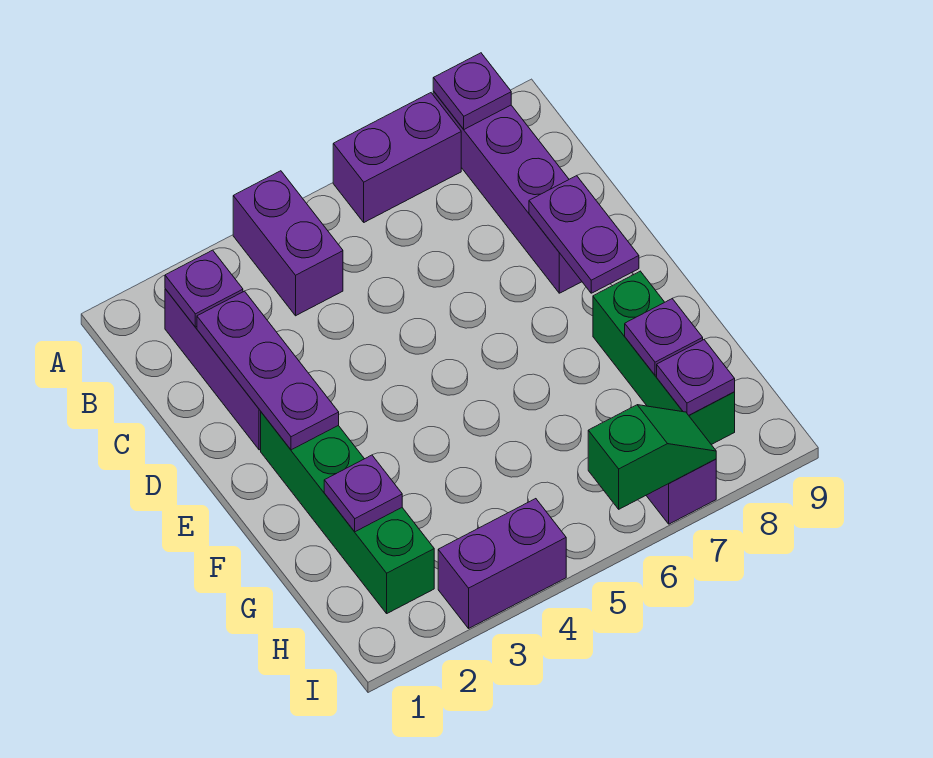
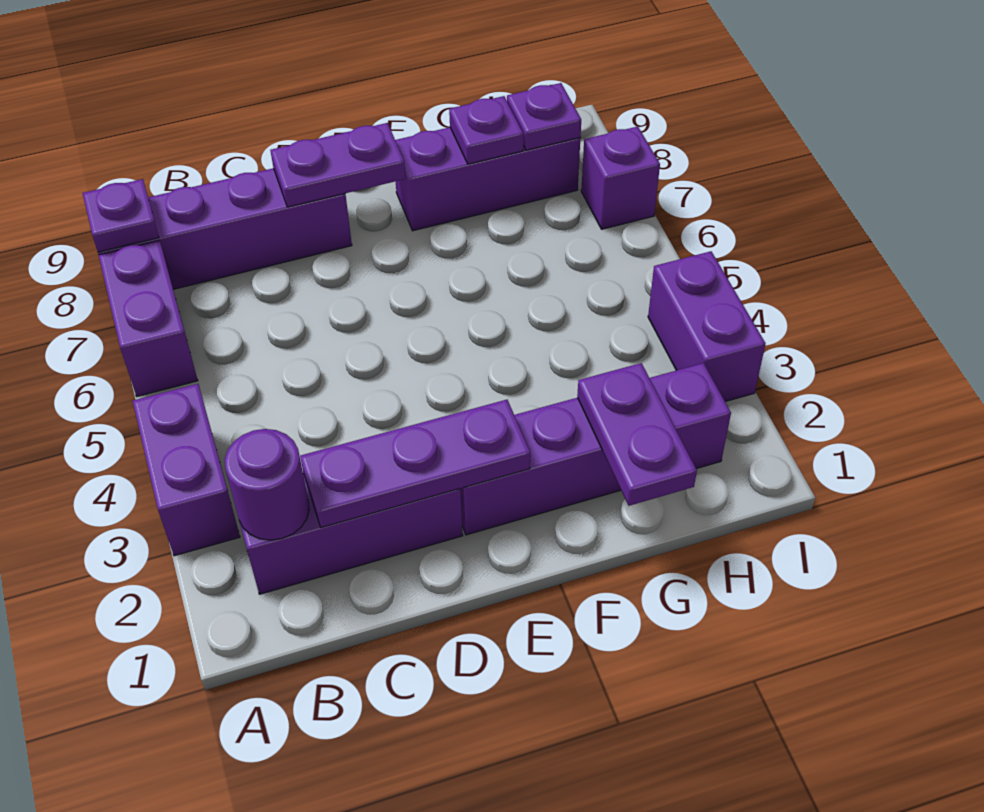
purple brick A4:B4 level 1 -> purple brick A3:A4 level 1
purple plate B2 level 2 -> purple round brick B2 level 2
green brick E2:H2 level 1 -> purple brick E2:H2 level 1
green brick F8:H8 level 1 -> purple brick F8:H8 level 1
purple plate G2 level 2 -> purple plate G1:G2 level 2
green slope I6:I7 level 2 top 6 -> none

